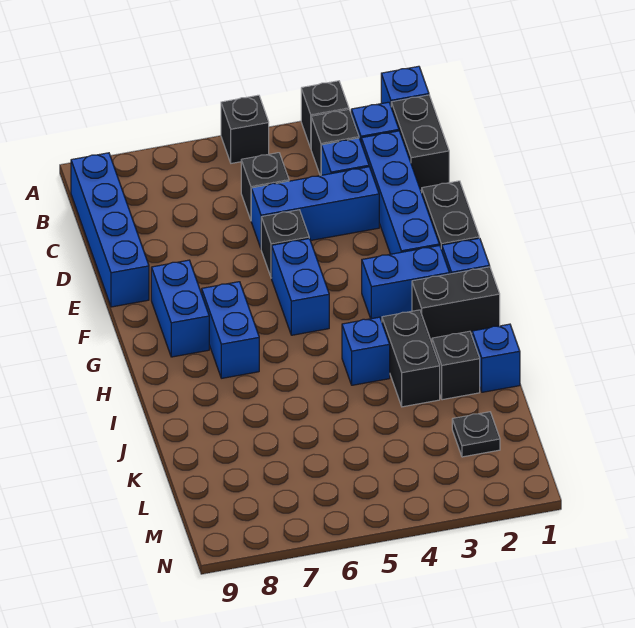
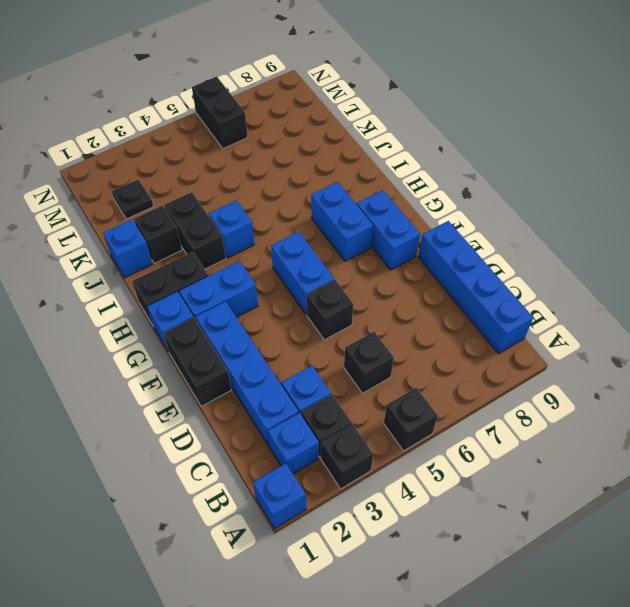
black brick B1:C1 level 1 -> black brick M6:N6 level 1
blue brick D3:D5 level 1 -> none

